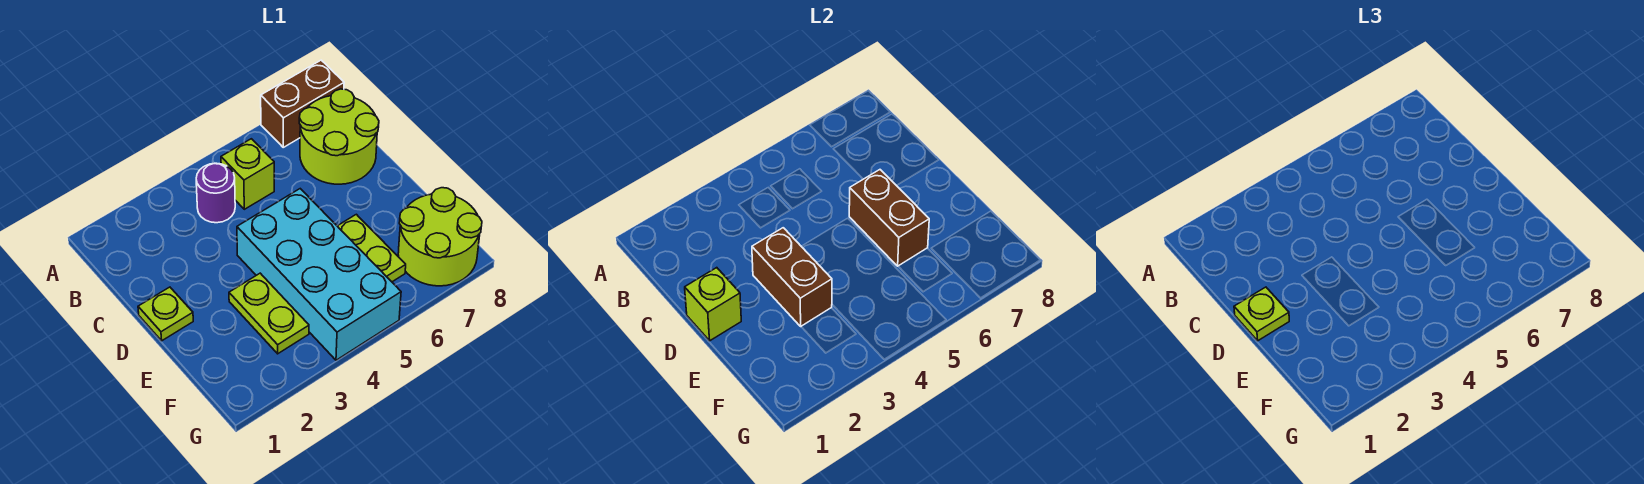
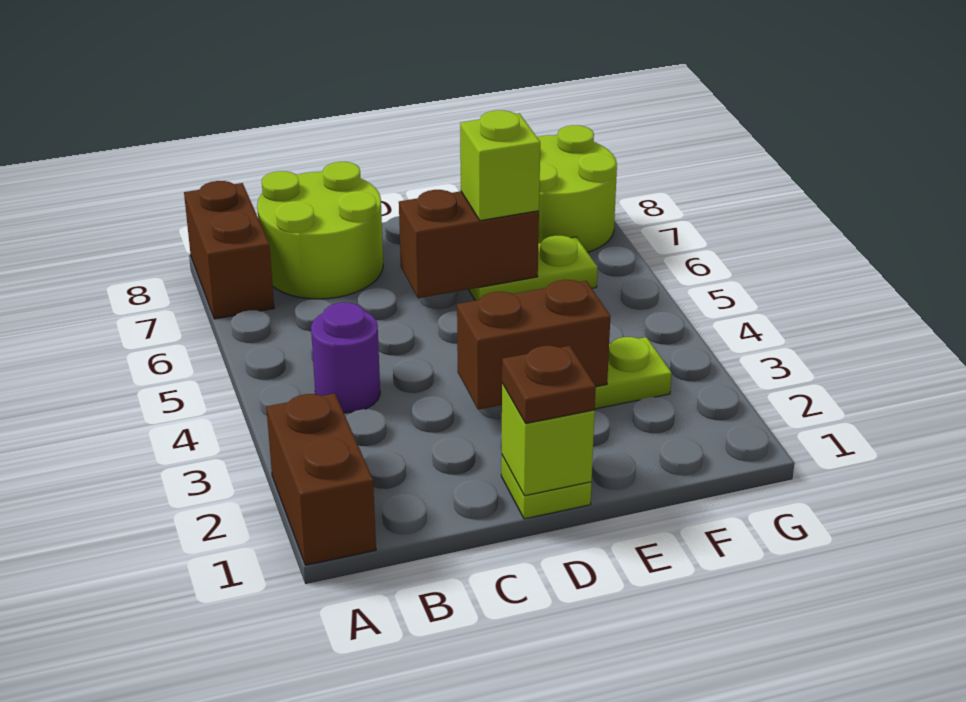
none -> brown brick A1:A2 level 1
lime brick B5 level 1 -> lime brick E6 level 3
lime plate D1 level 3 -> brown plate D1 level 3
cyan brick D4:G5 level 1 -> none

